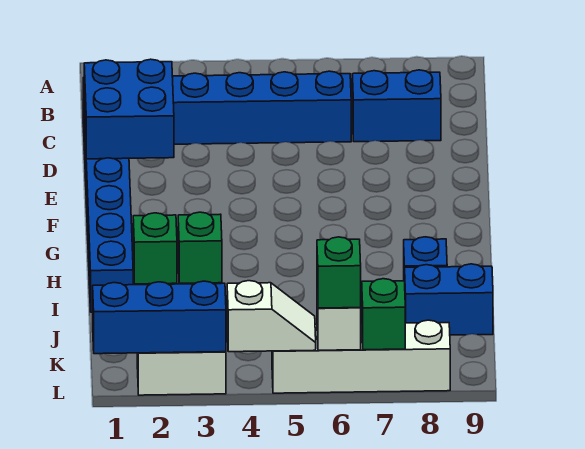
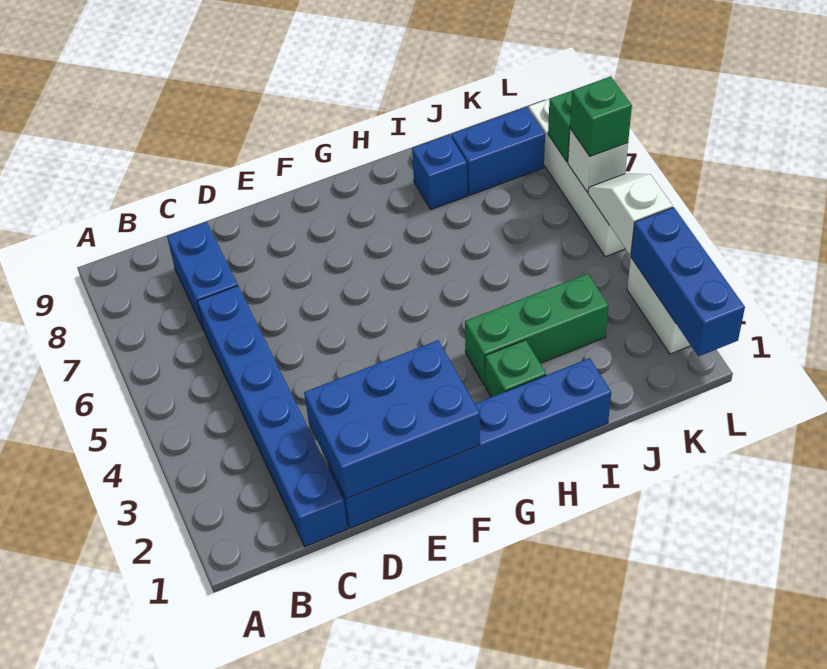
blue brick D1:E2 level 2 -> blue brick D1:F2 level 2
green brick H3 level 1 -> green brick H3:J3 level 1
blue brick J8:J9 level 1 -> blue brick J8:K8 level 1

